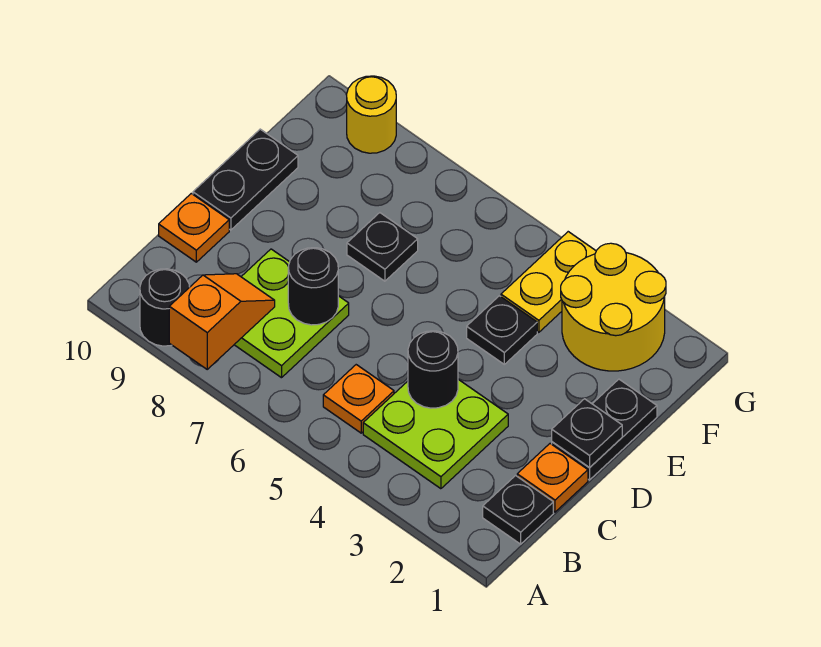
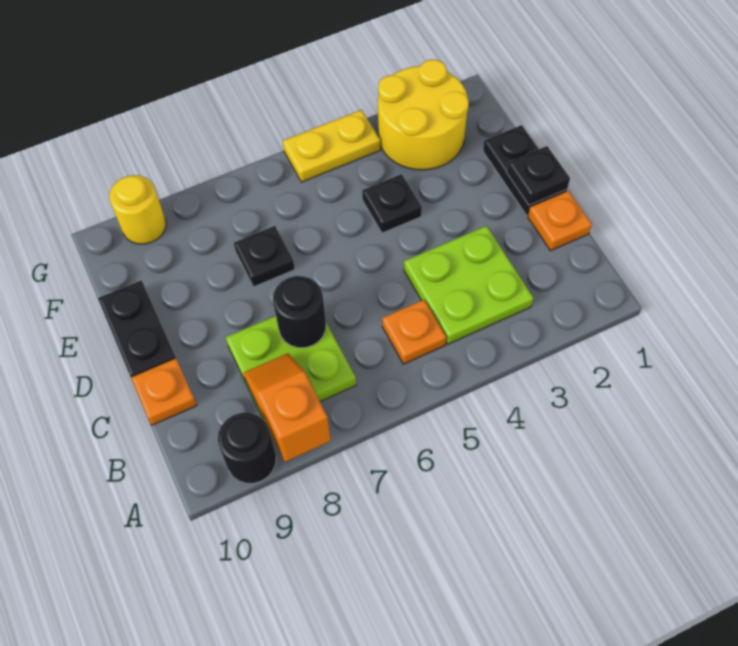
black plate B1 level 1 -> none
black round brick C4 level 2 -> none
yellow plate F4:G4 level 1 -> yellow plate G4:G5 level 1

